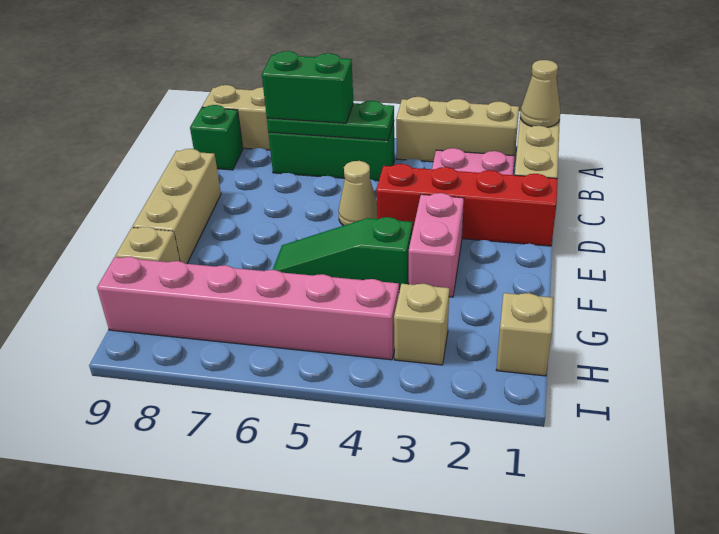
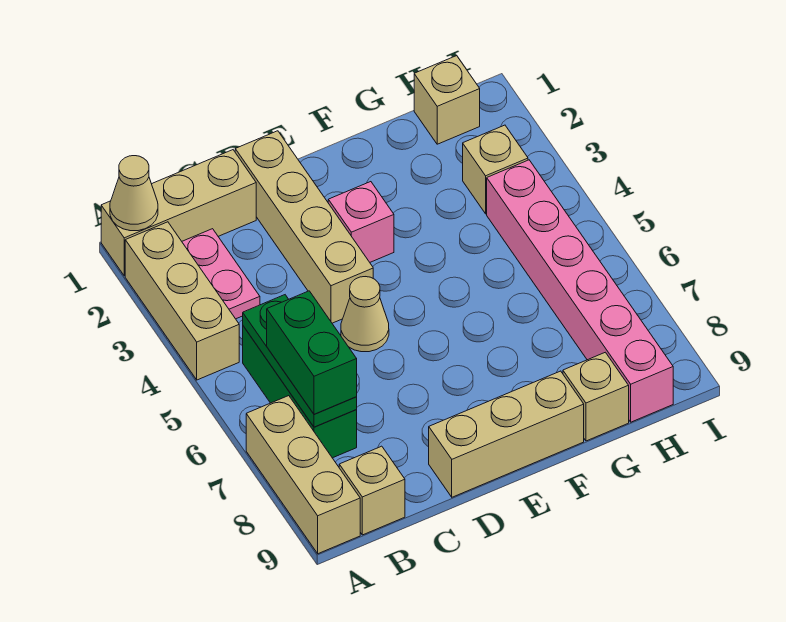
green brick B9 level 1 -> tan brick B9 level 1
red brick D1:D4 level 1 -> tan brick D1:D4 level 1
pink brick E3:F3 level 1 -> pink brick E3 level 1
green slope F4:F6 level 1 top 4 -> none

